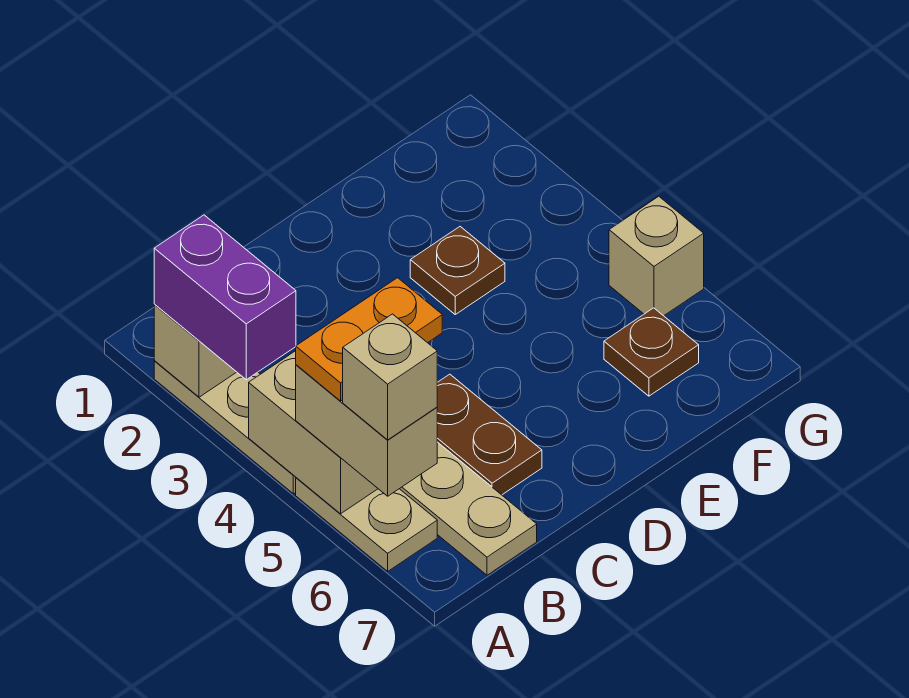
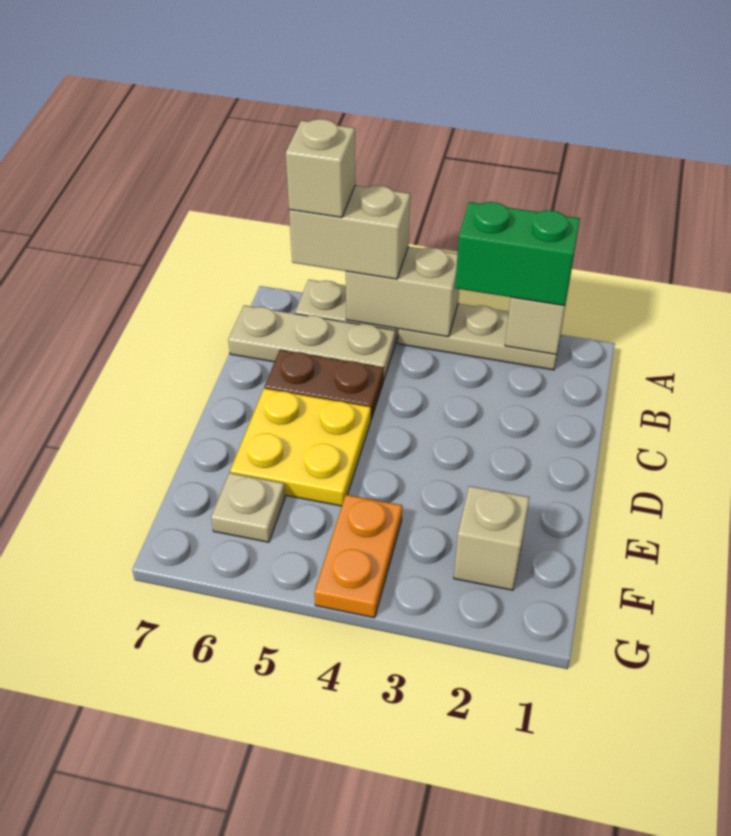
purple brick A2:A3 level 3 -> green brick A2:A3 level 3
orange plate A5:B5 level 4 -> orange plate F4:G4 level 1
none -> yellow plate D5:E6 level 1
brown plate E3 level 1 -> none
brown plate F6 level 1 -> tan plate F6 level 1
tan brick G5 level 1 -> tan brick F2 level 1

